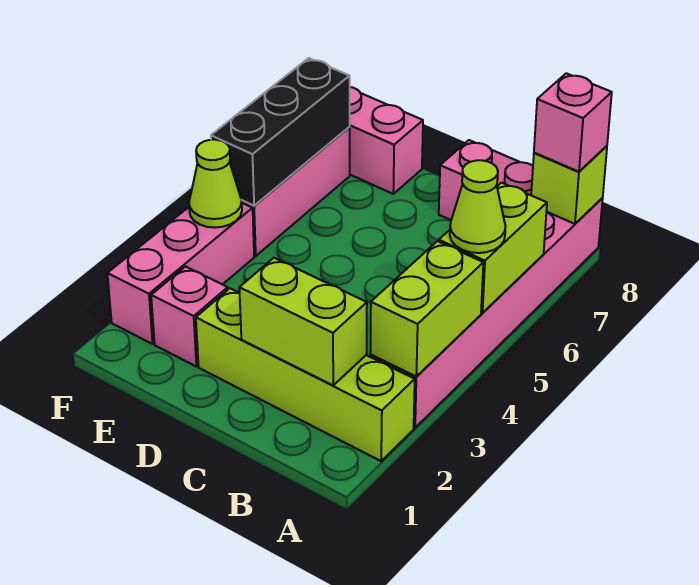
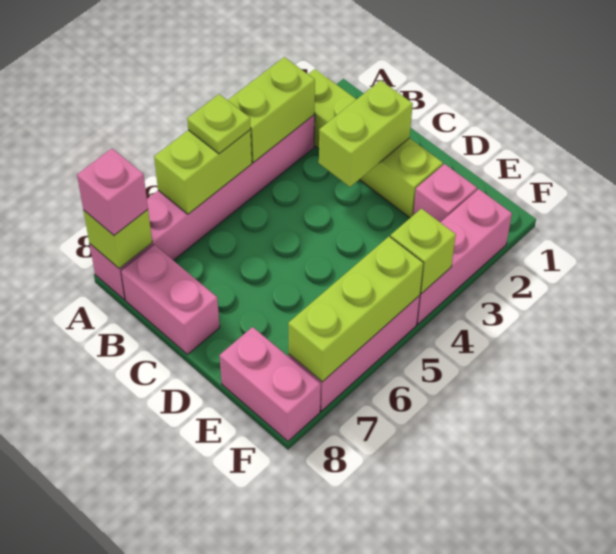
lime cone A5 level 3 -> lime plate A5 level 3
lime brick B2:C2 level 2 -> lime brick C2:C3 level 2
lime cone F4 level 2 -> lime brick F4 level 2
black brick F5:F7 level 2 -> lime brick F5:F7 level 2

